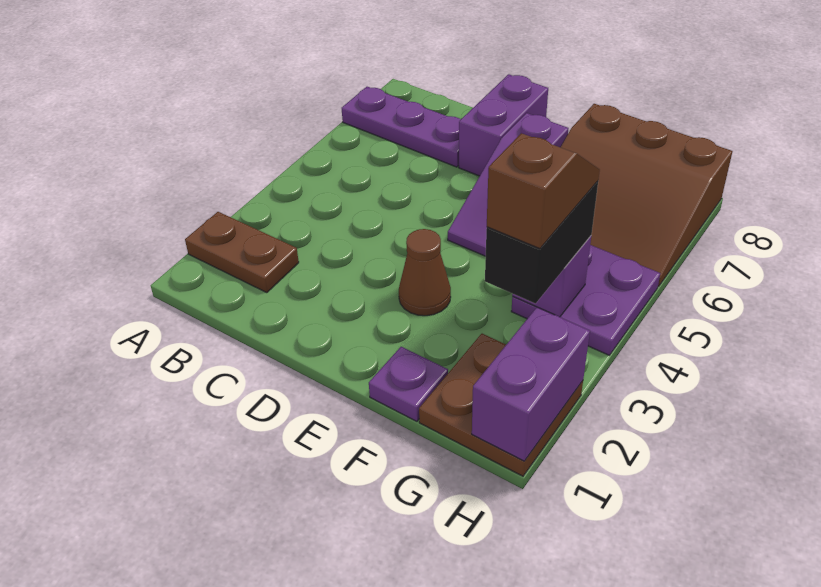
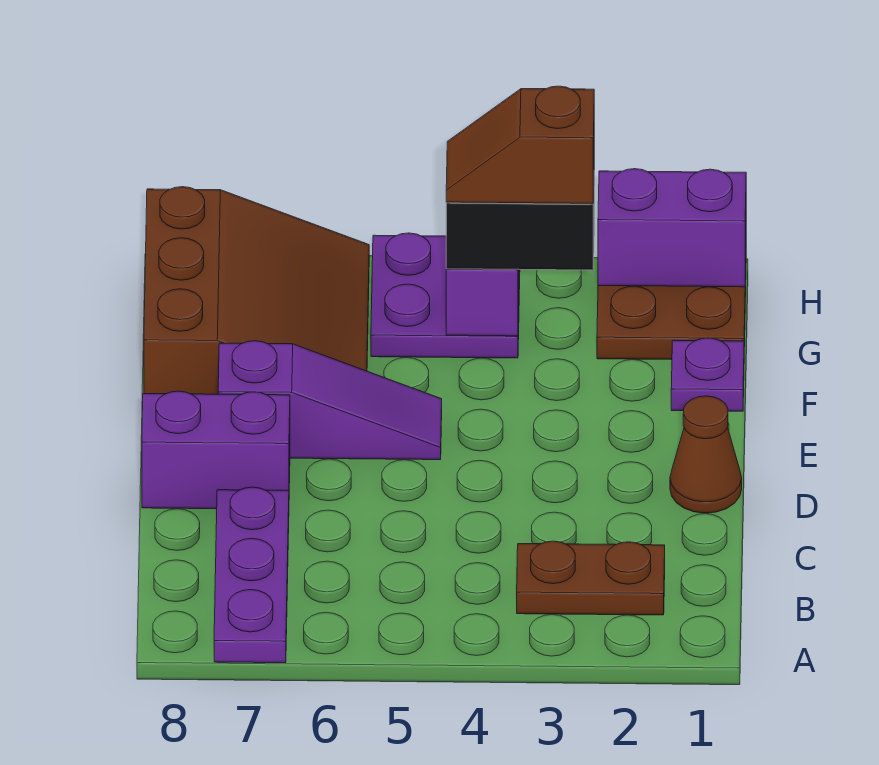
brown plate A2:B2 level 1 -> brown plate B2:B3 level 1
brown cone E3 level 1 -> brown cone D1 level 1

